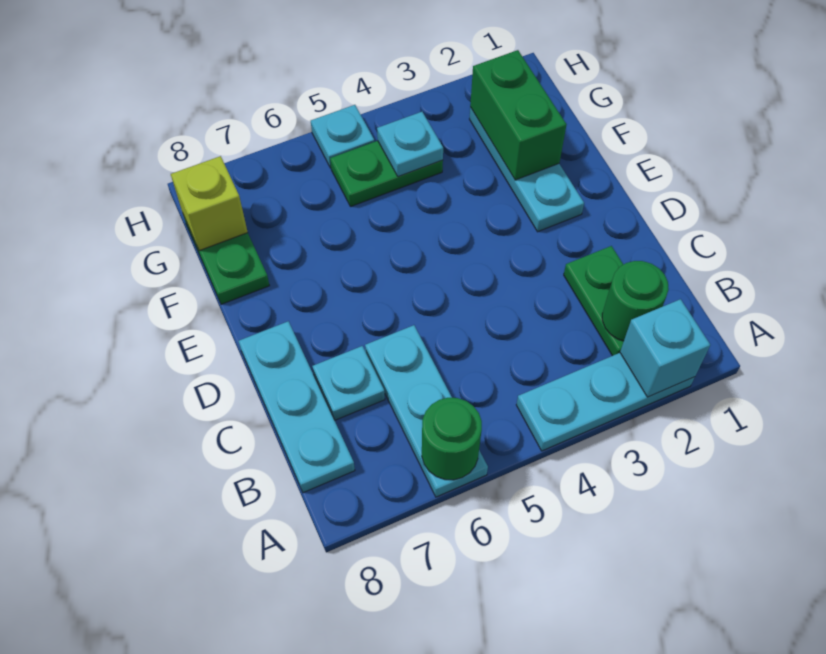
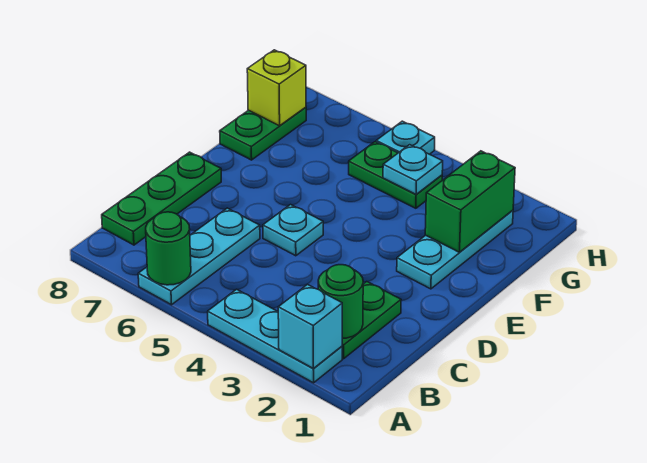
cyan plate B8:D8 level 1 -> green plate B8:D8 level 1
cyan plate C7 level 1 -> cyan plate D5 level 1

